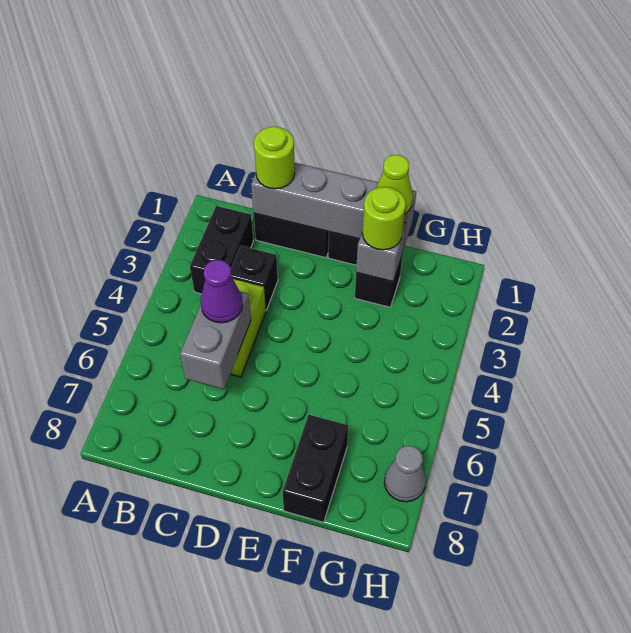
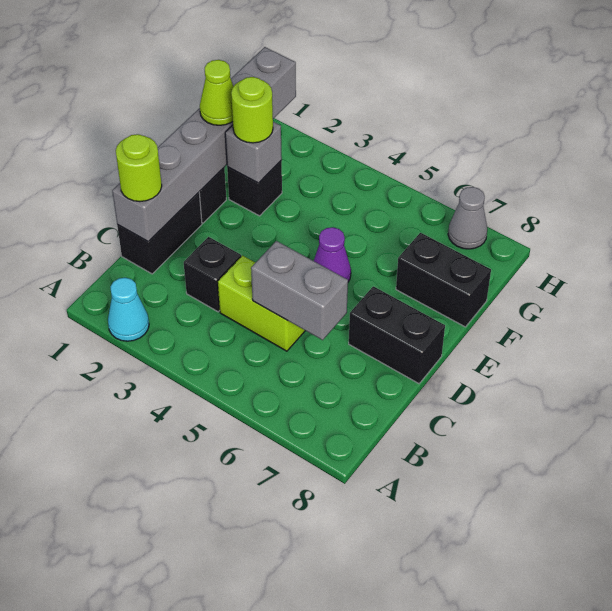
none -> cyan cone A2 level 1
black brick B2:B3 level 1 -> black brick D7:D8 level 1
grey brick C1:F1 level 2 -> grey brick C1:H1 level 2
purple cone C5 level 3 -> purple cone E5 level 1

